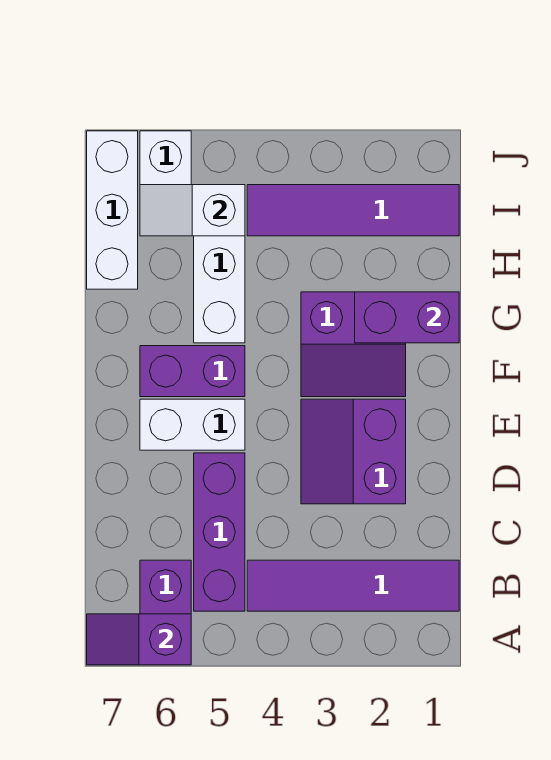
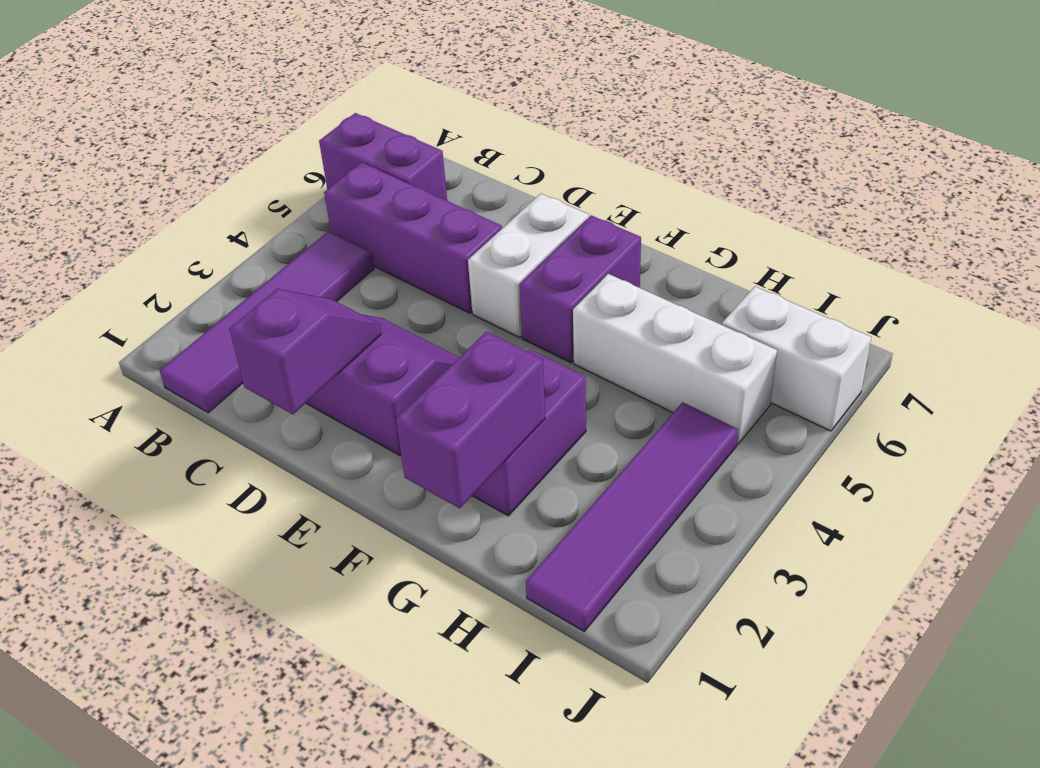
purple slope A6:A7 level 2 top 6 -> purple slope D1:D2 level 2 top 1
white brick H7:J7 level 1 -> none
white slope I5:I6 level 2 top 5 -> none

